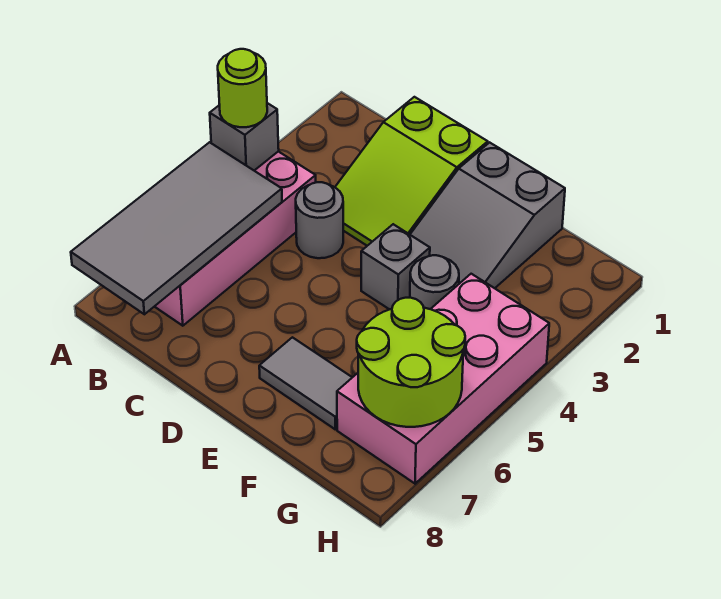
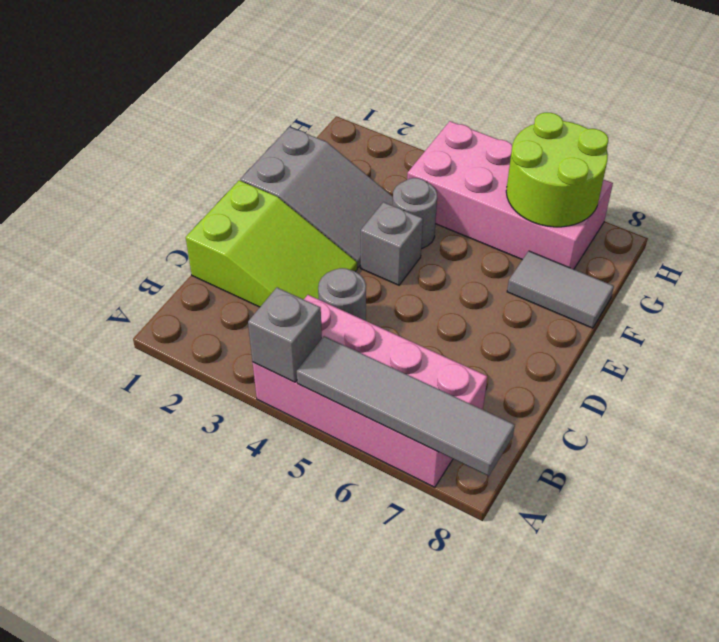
lime round brick A4 level 3 -> none
grey tile A5:B8 level 2 -> grey tile A5:A8 level 2
grey tile E7:F7 level 1 -> grey tile F7:F8 level 1

